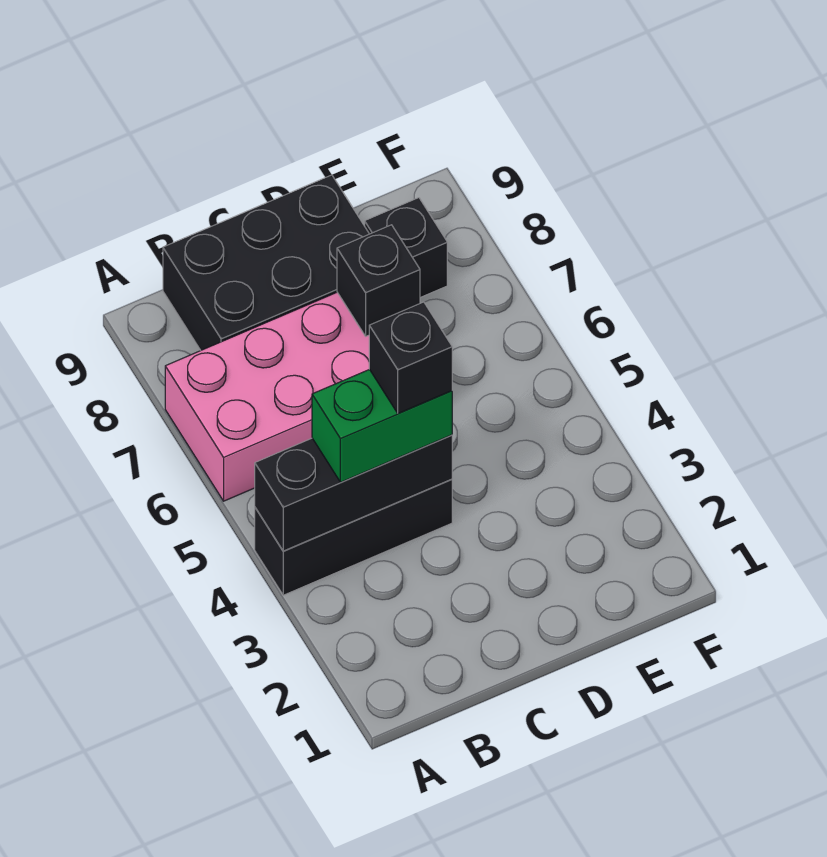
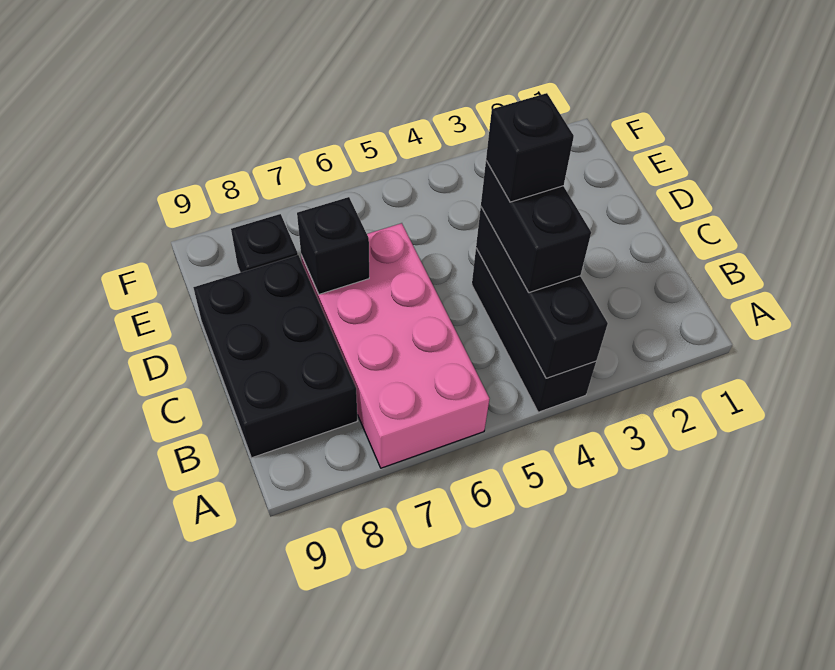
green brick B4:C4 level 3 -> black brick B4:C4 level 3

